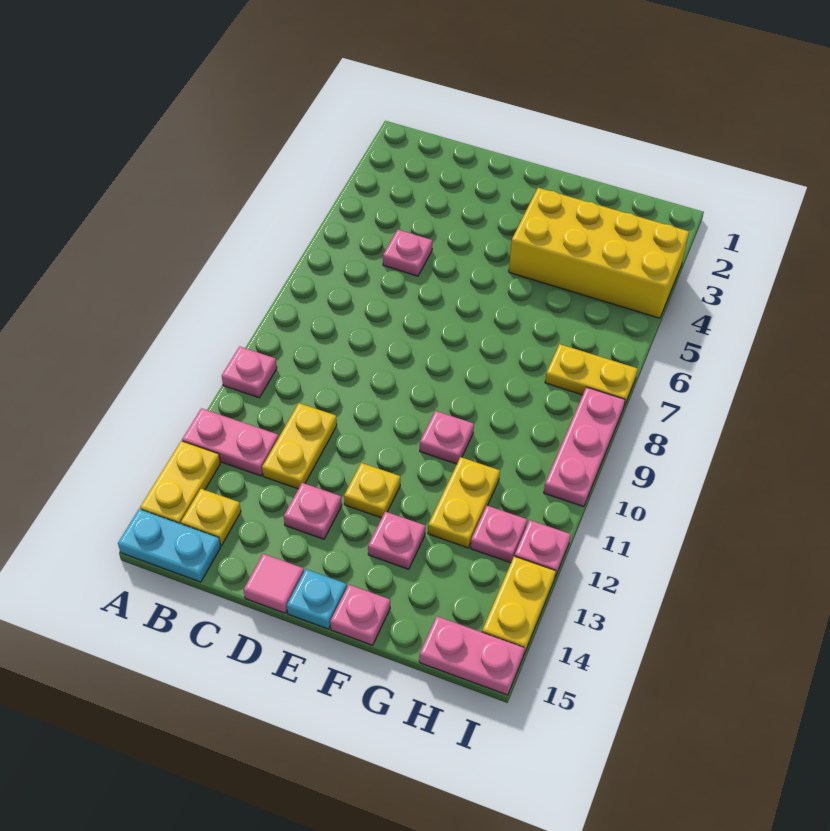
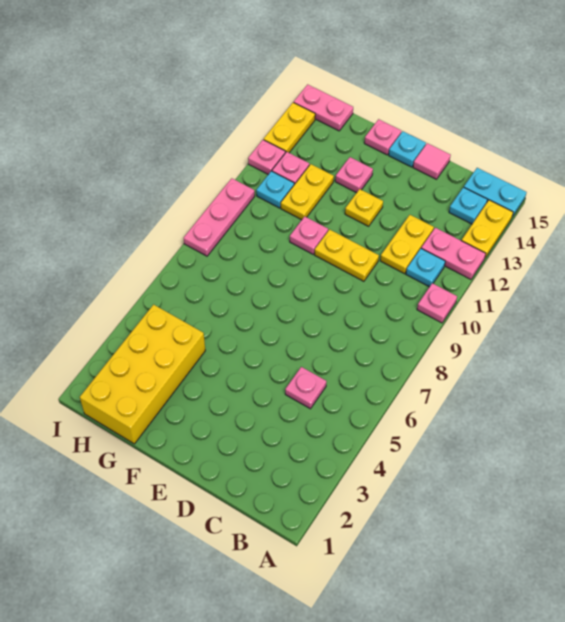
none -> cyan plate B11 level 1
yellow plate B14 level 1 -> cyan plate B14 level 1
pink plate D13 level 1 -> none
yellow brick F3:I4 level 1 -> yellow brick G1:H4 level 1
yellow plate H7:I7 level 1 -> yellow plate D10:E10 level 1
none -> cyan plate H11 level 1

